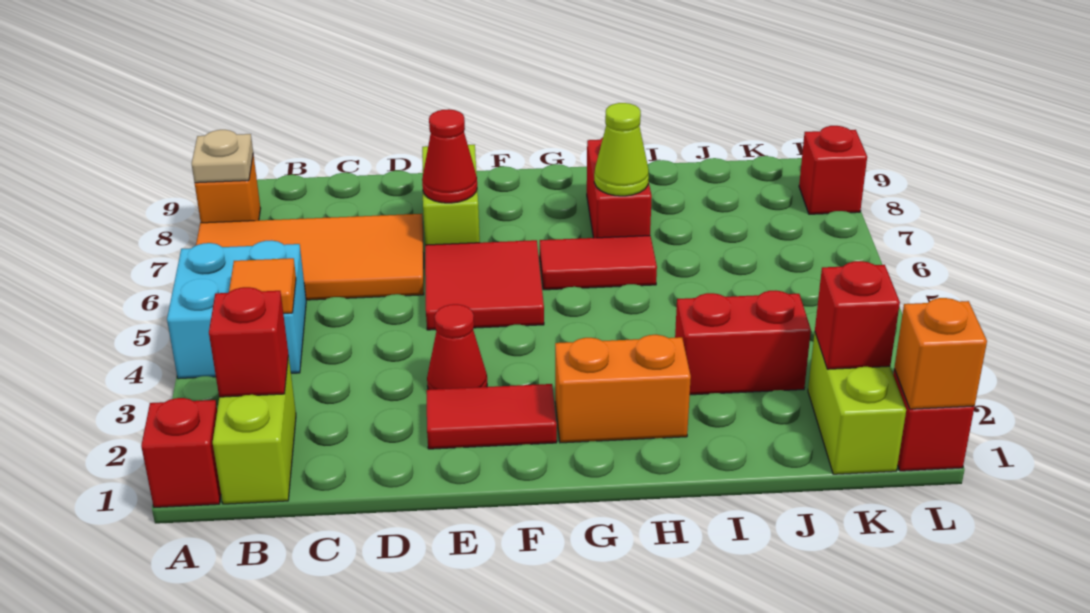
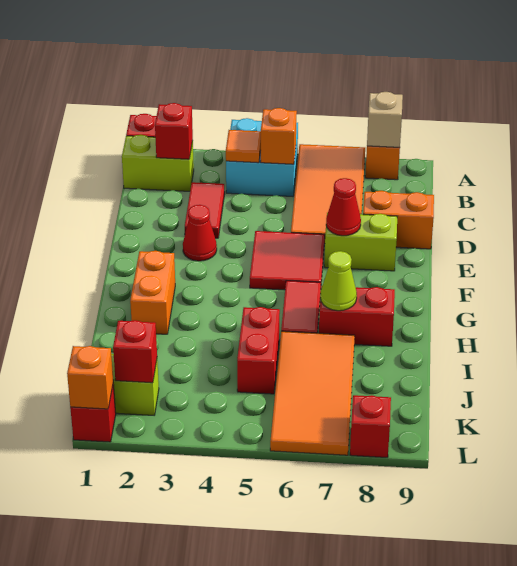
tan plate A8 level 2 -> tan brick A8 level 2
none -> orange brick B5 level 2
none -> orange brick D8:D9 level 1
red tile E2:F2 level 1 -> red tile C3:D3 level 1
red brick I3:J3 level 1 -> red brick I5:J5 level 1
none -> orange tile I6:L7 level 1

